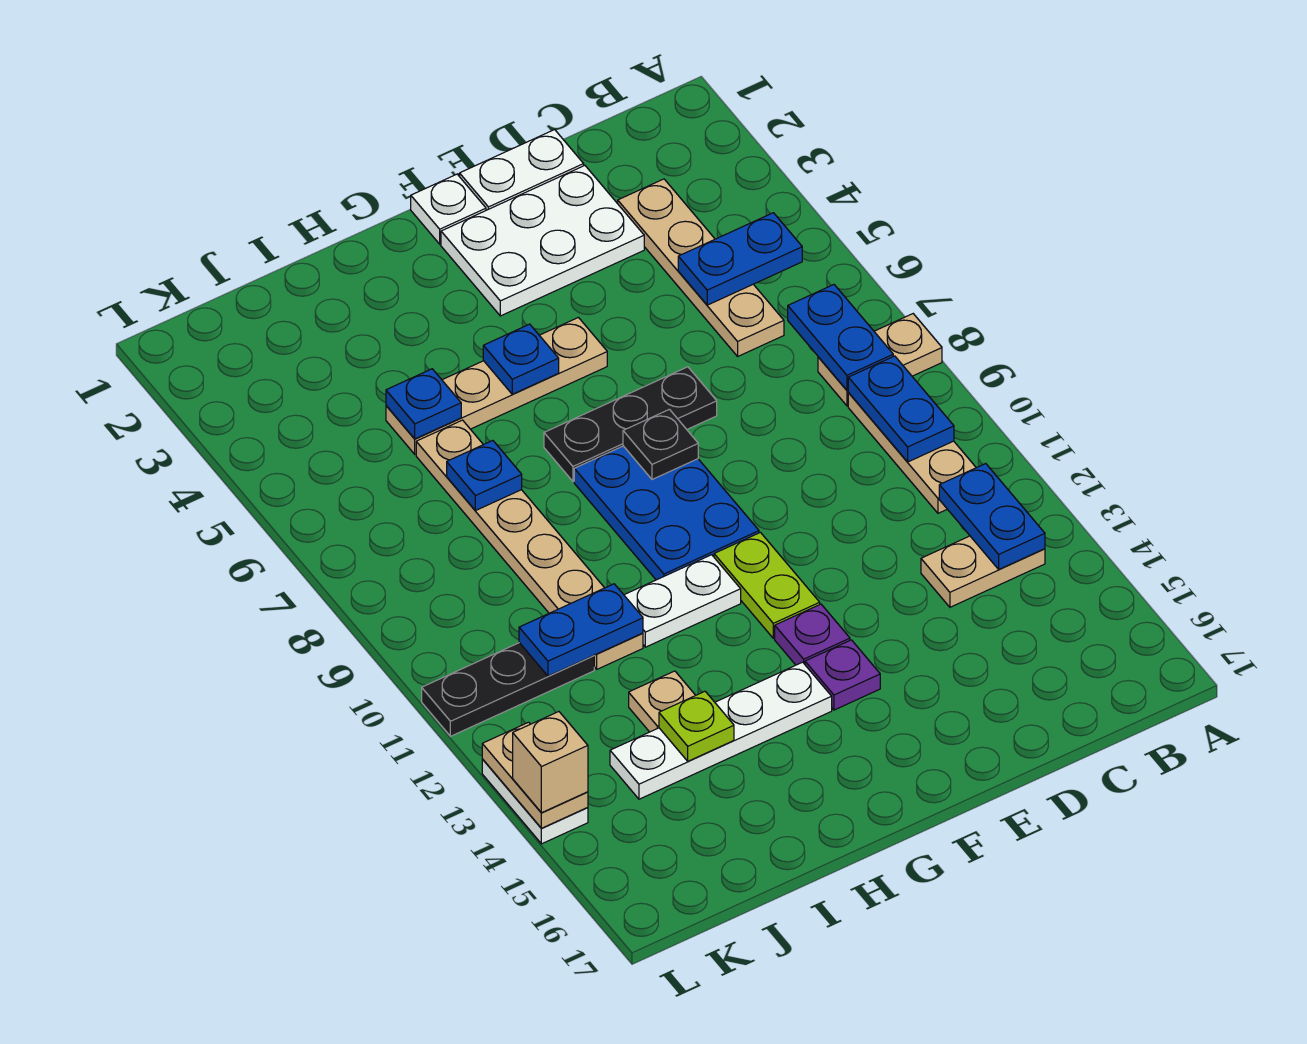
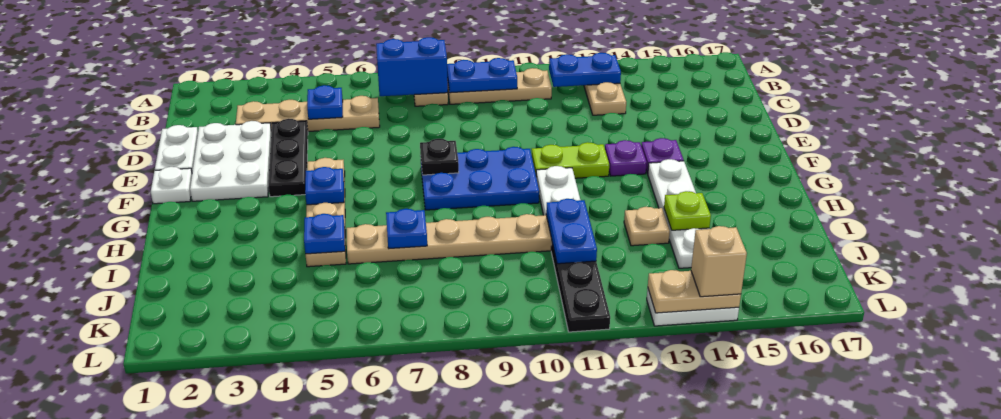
blue plate B5:C5 level 2 -> blue plate C5 level 2
blue plate B7:B8 level 2 -> blue brick B7:B8 level 2
black plate E7:G7 level 1 -> black plate D4:F4 level 1

